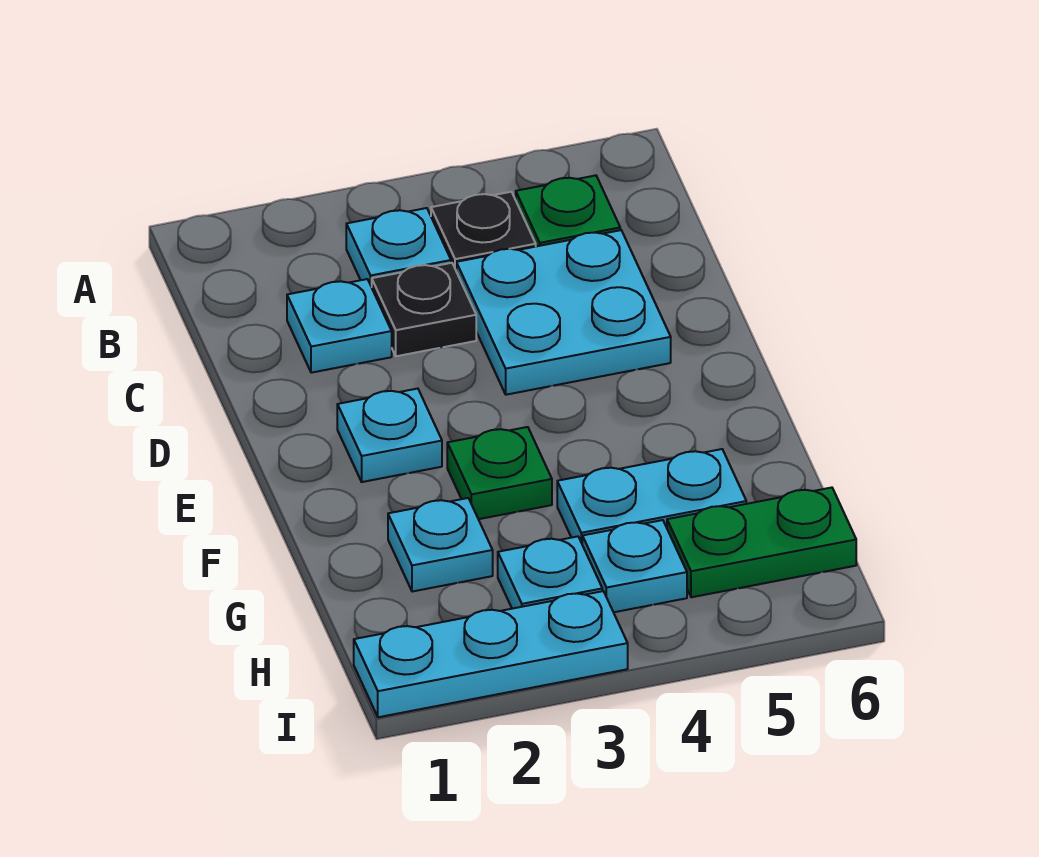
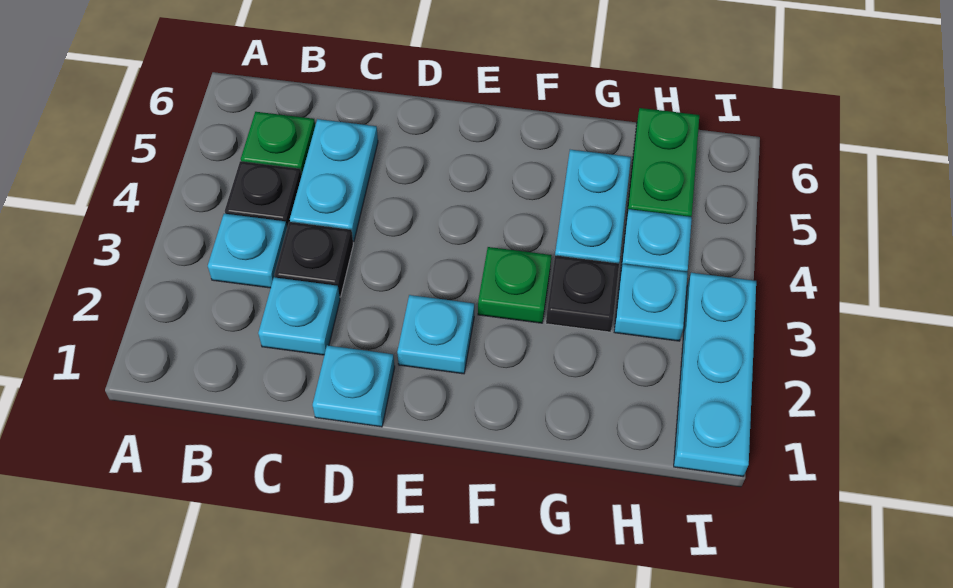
cyan plate C4:D5 level 1 -> cyan plate C4:C5 level 1
cyan plate G2 level 1 -> cyan plate D1 level 1
none -> black plate G3 level 1

